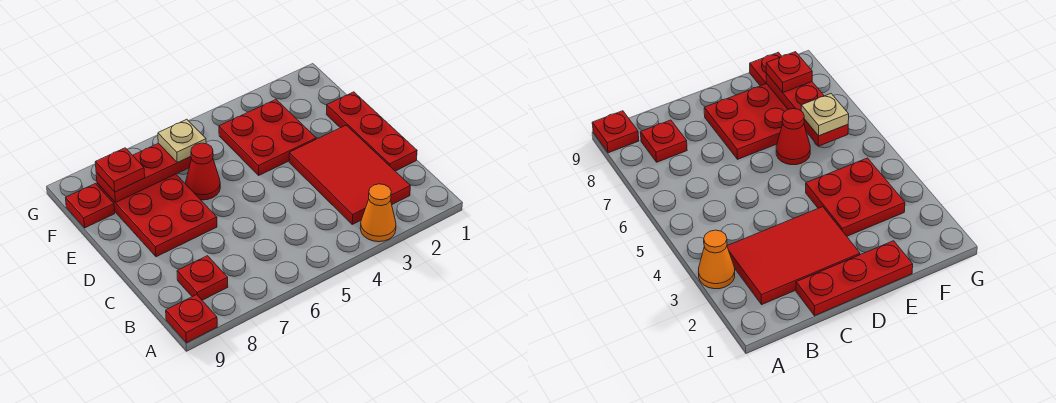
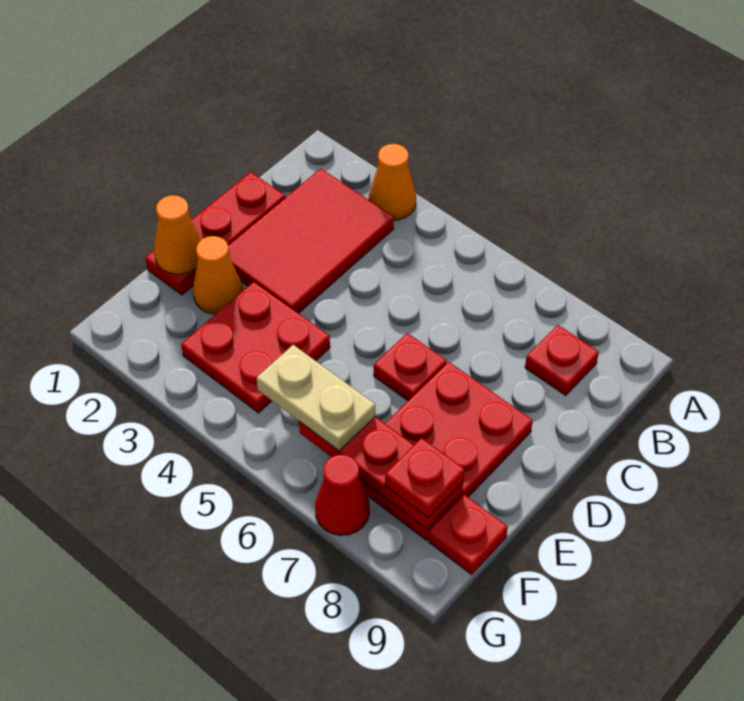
red plate A9 level 1 -> red plate D6 level 1
none -> orange cone E1 level 2
none -> orange cone E2 level 1
red cone E6 level 1 -> red cone G7 level 1
tan plate F6 level 3 -> tan plate F5:F6 level 3

